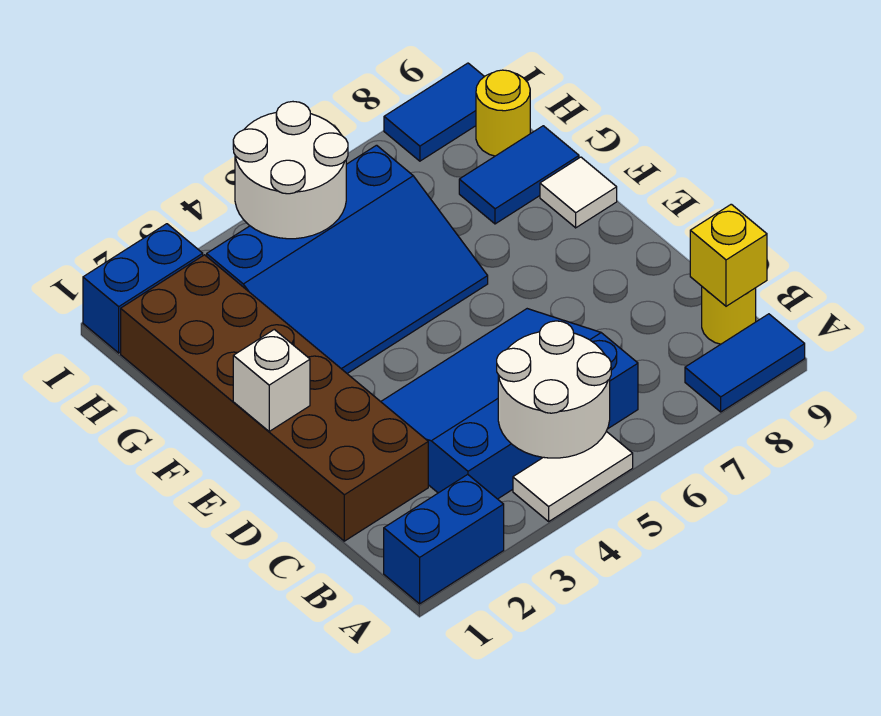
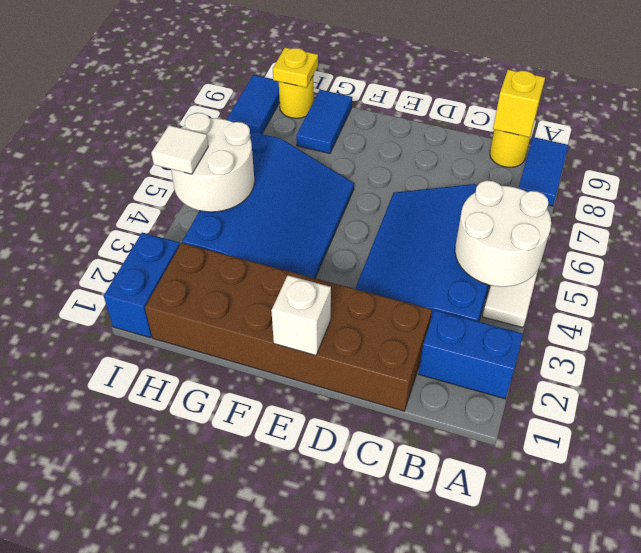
blue brick A1:A2 level 1 -> blue brick A2:B2 level 1
white tile F9 level 1 -> white tile I4 level 3
none -> yellow plate H9 level 2

